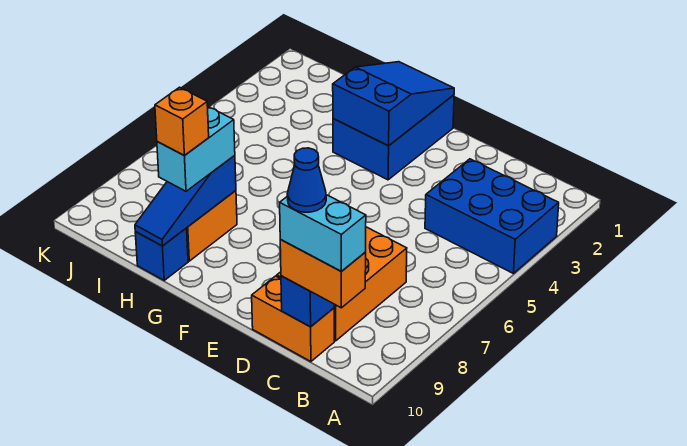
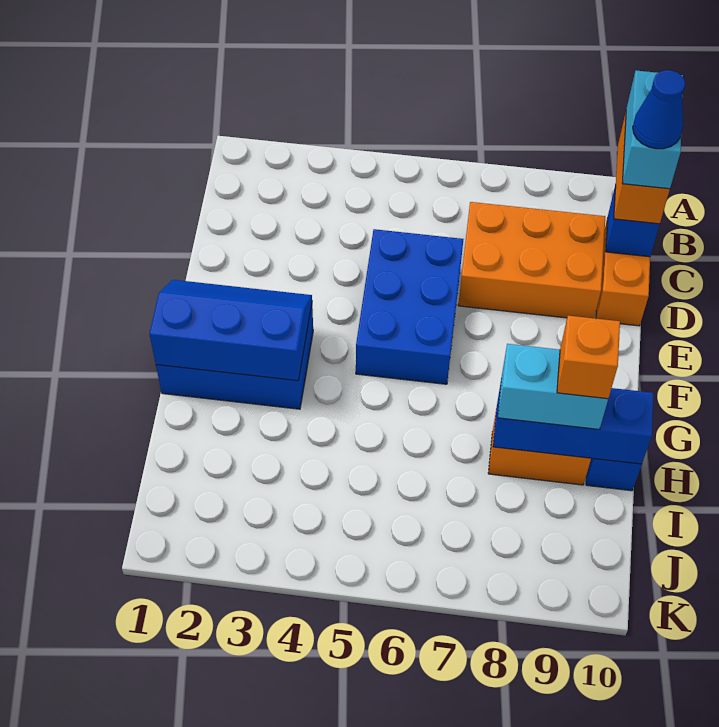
blue brick A3:C4 level 1 -> blue brick D5:F6 level 1
blue slope F1:G3 level 2 top 3 -> blue slope F1:G3 level 2 top G
blue slope H8:H10 level 2 top 8 -> blue brick H8:H10 level 2

